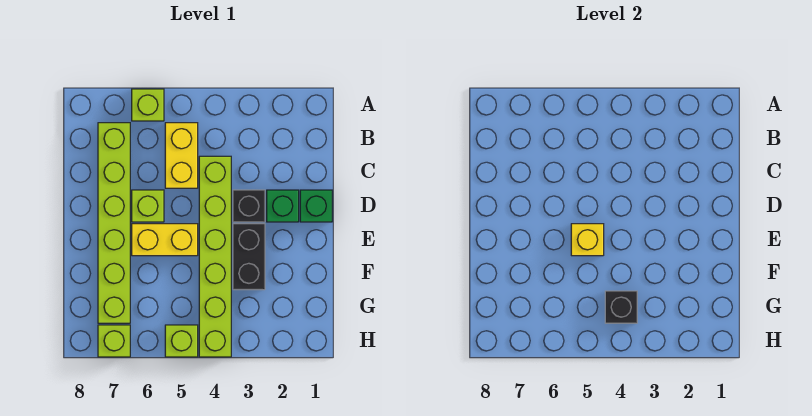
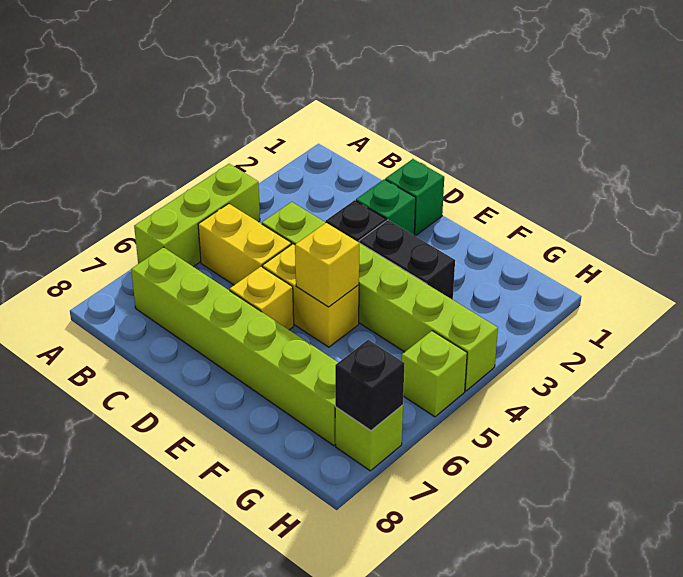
lime brick A6 level 1 -> lime brick A4:A6 level 1
lime brick D6 level 1 -> yellow brick D6 level 1
yellow brick E5:E6 level 1 -> yellow brick D5:E5 level 1
black brick G4 level 2 -> black brick H7 level 2

